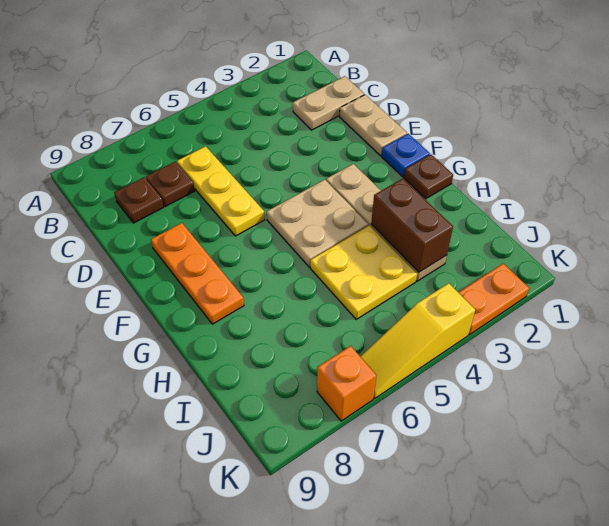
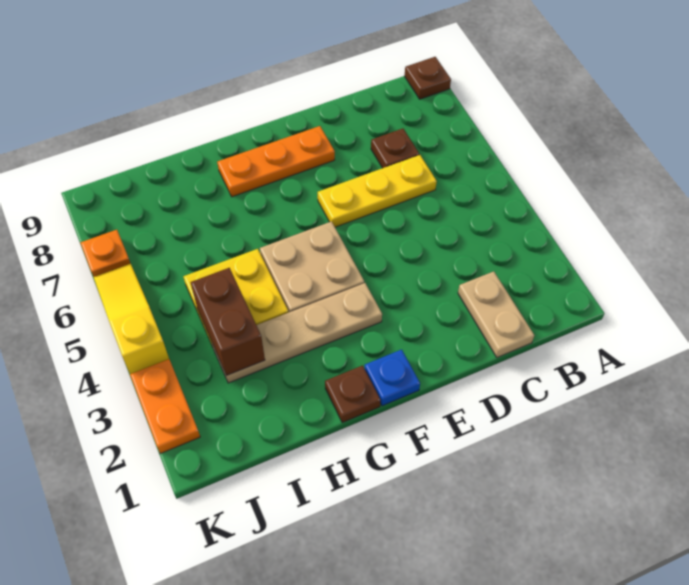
brown plate C8 level 1 -> brown plate A9 level 1
tan plate D1:E1 level 1 -> none
brown brick H3:I3 level 2 -> brown brick I3:I4 level 2
orange brick K7 level 1 -> orange plate K7 level 1

